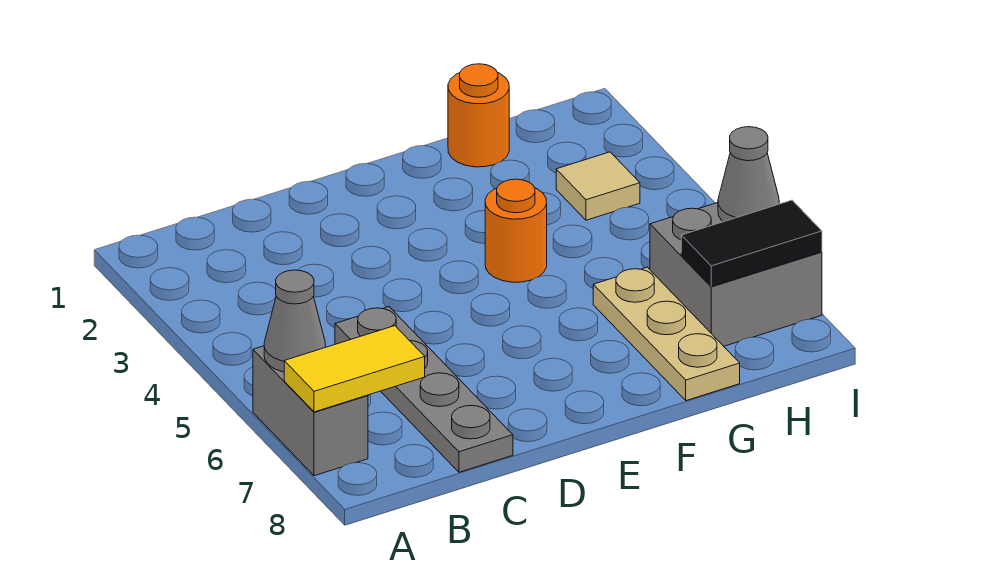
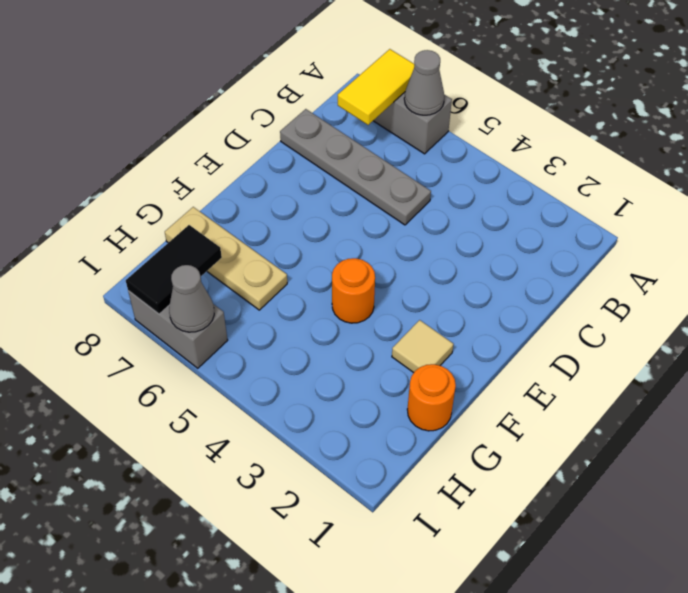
tan tile H3 level 1 -> tan tile F2 level 1
grey brick H6:I7 level 1 -> grey brick I6:I7 level 1

